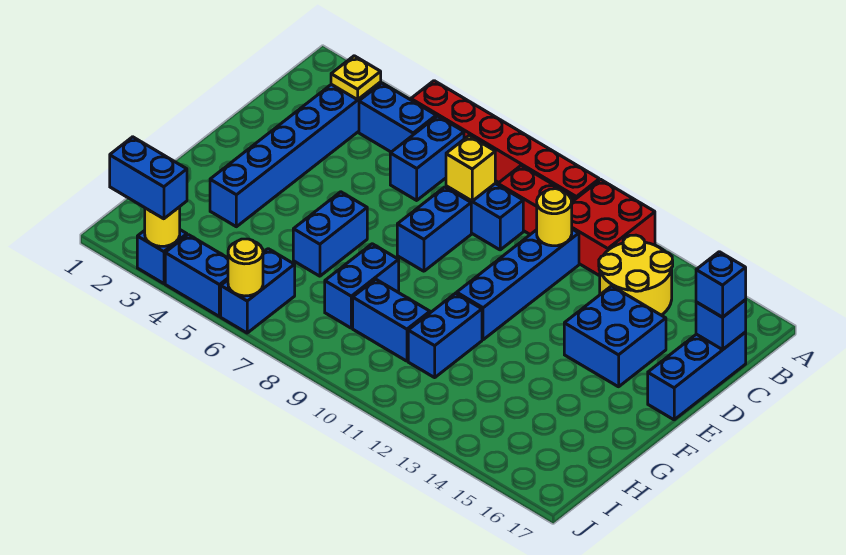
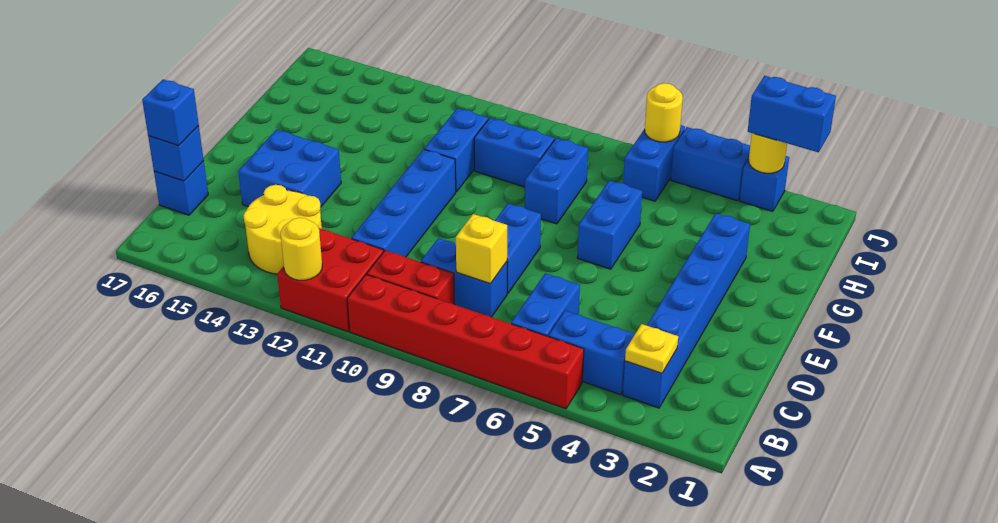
yellow round brick C11 level 2 -> yellow round brick A12 level 2
blue brick C17:E17 level 1 -> blue brick C17 level 1

